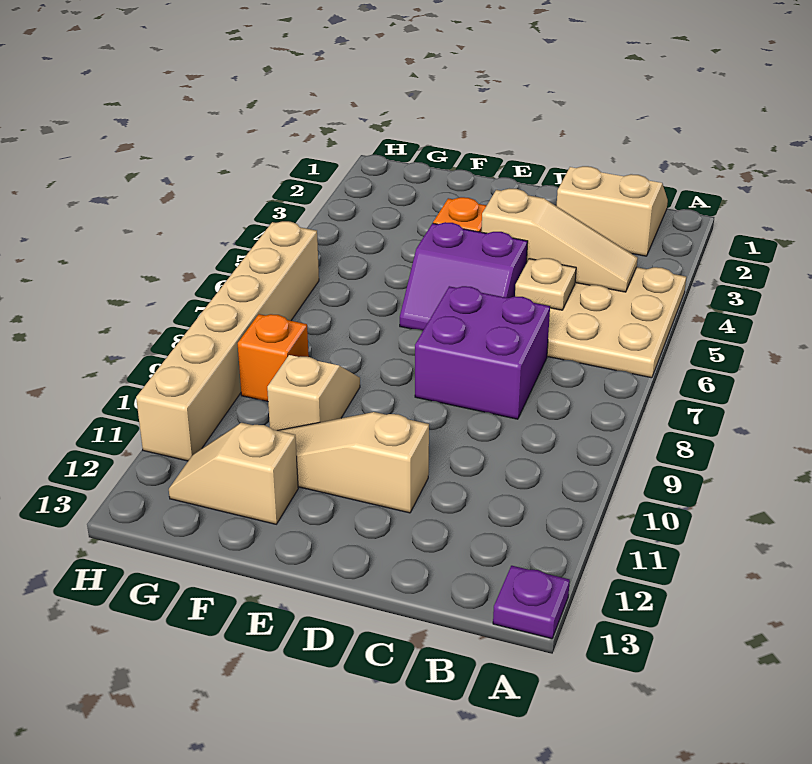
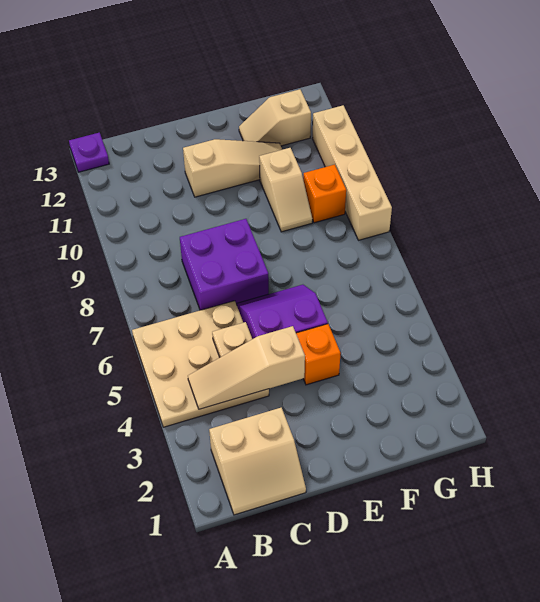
tan slope F12:G12 level 1 top F -> tan slope F12:G12 level 1 top G
tan brick H6:H11 level 1 -> tan brick H8:H11 level 1

